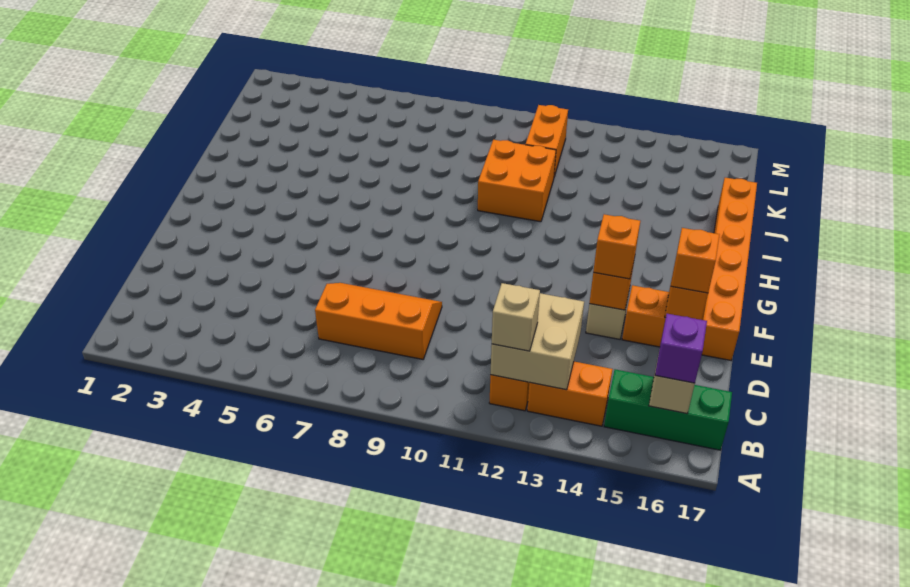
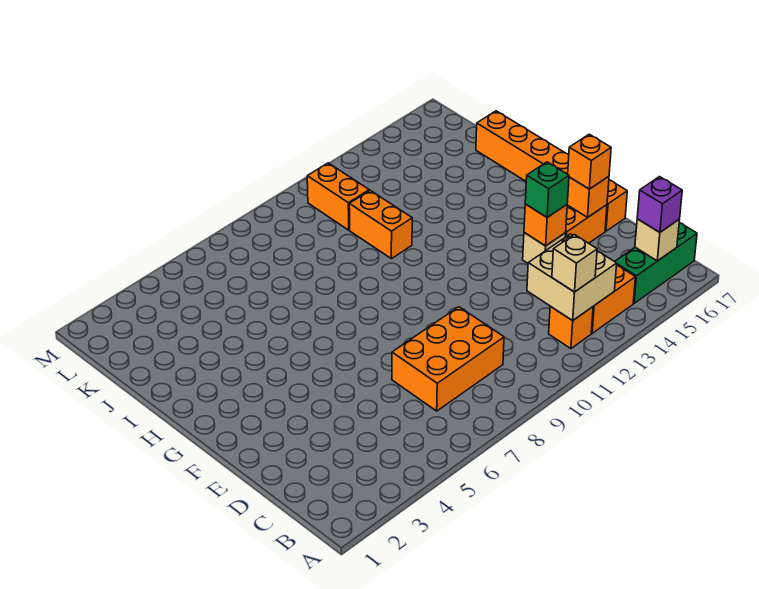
orange slope C7:D9 level 1 top C -> orange brick C7:D9 level 1
orange brick E14 level 3 -> green brick E14 level 3
orange brick I10:J11 level 1 -> orange brick I11:J11 level 1

